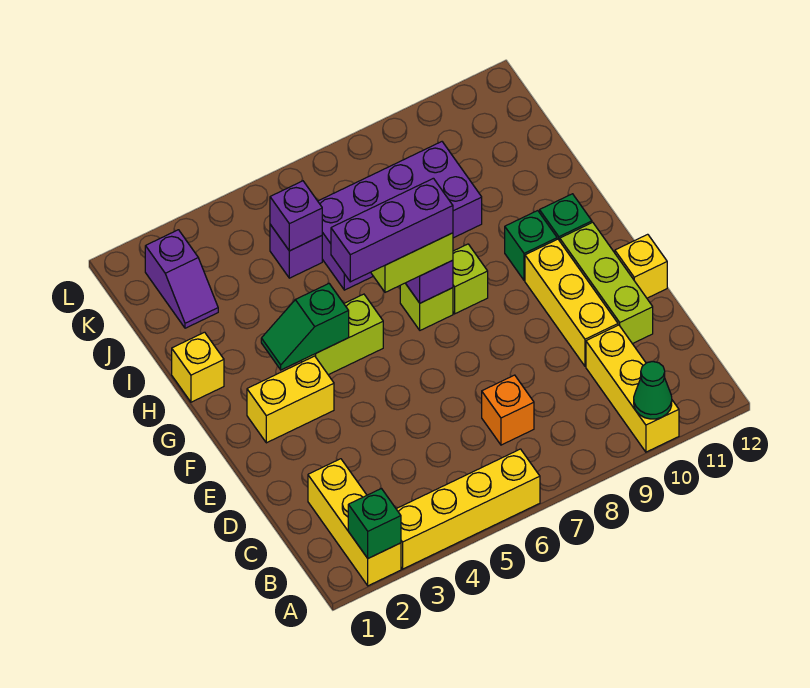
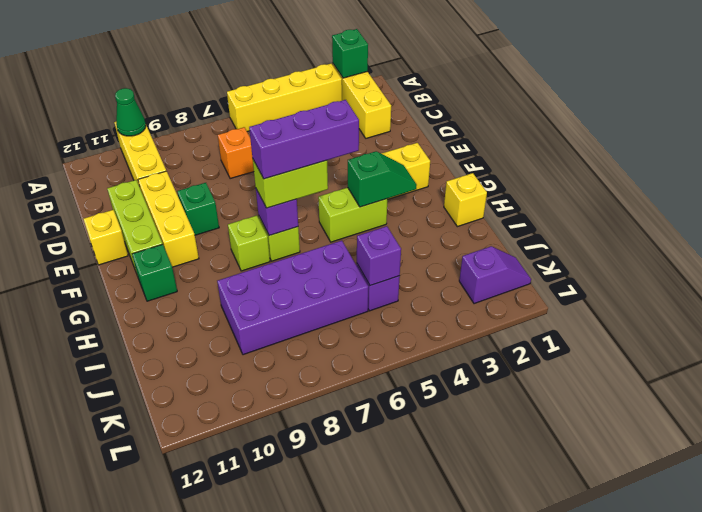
green brick G10 level 1 -> green brick E9 level 1
purple slope J2:K2 level 1 top K -> purple slope K1:K2 level 1 top 2

